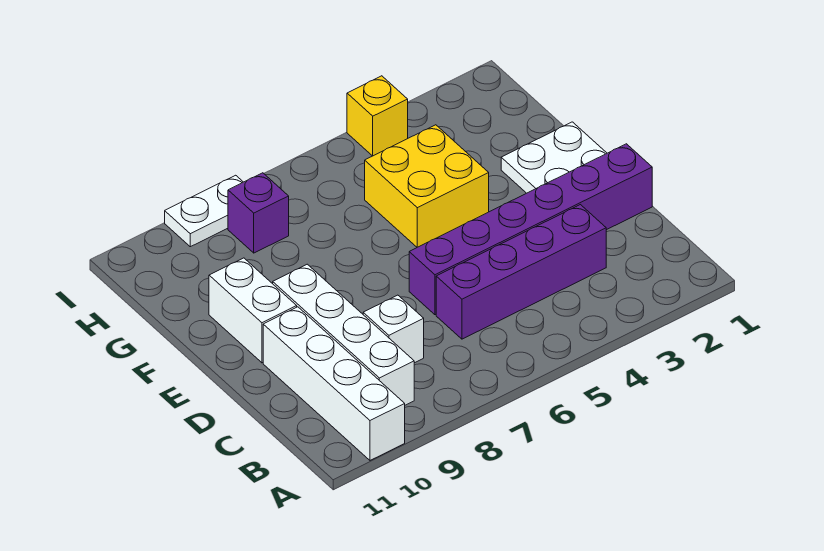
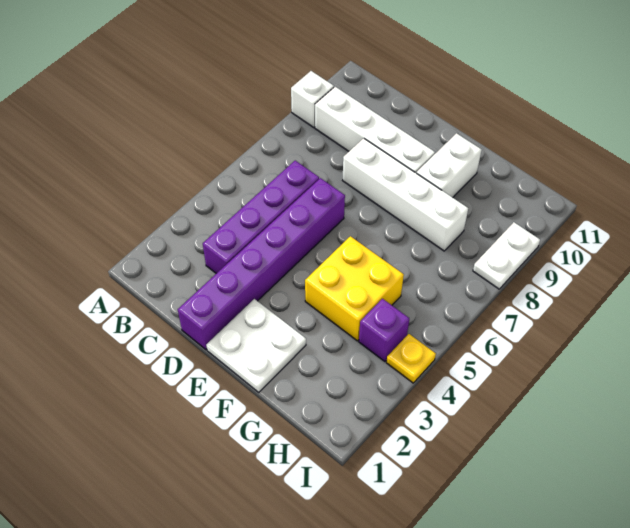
white brick A10:D10 level 1 -> white brick D8:G8 level 1
white brick C8 level 1 -> white brick A9 level 1
white brick E10:F10 level 1 -> white brick F9:F10 level 1
purple brick H8 level 1 -> purple brick H4 level 1
yellow brick I4 level 1 -> yellow plate I4 level 1

